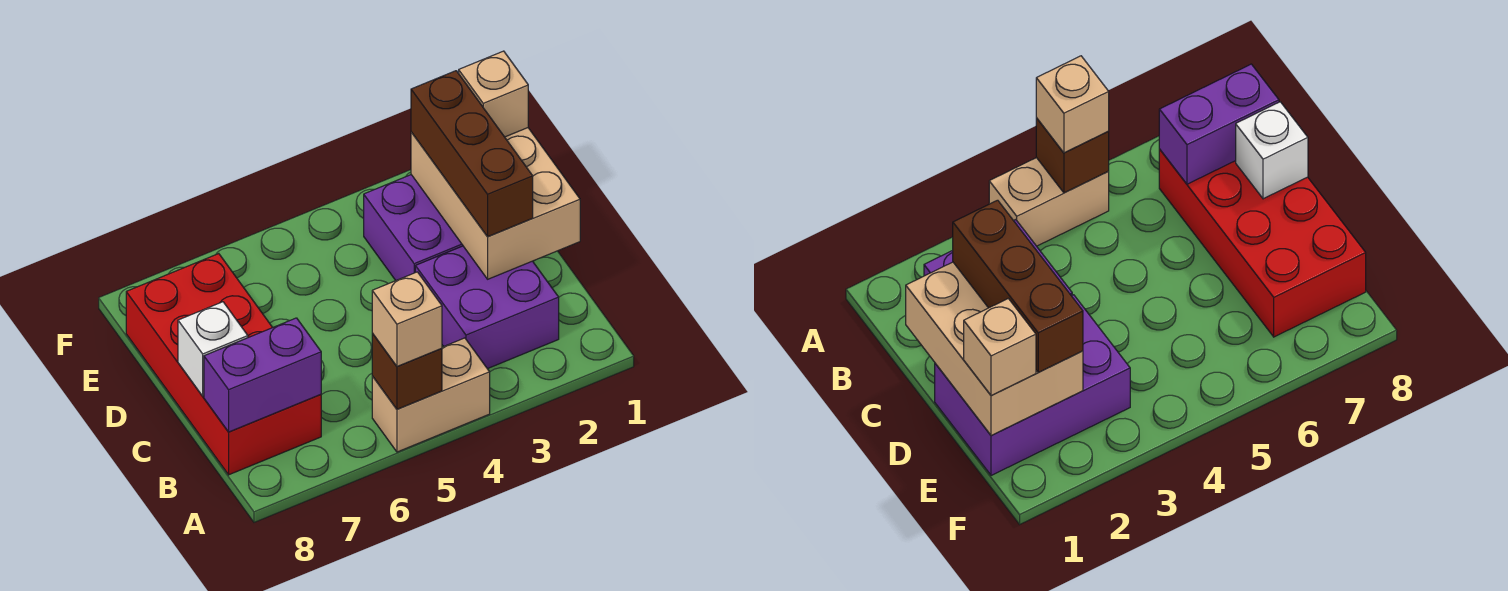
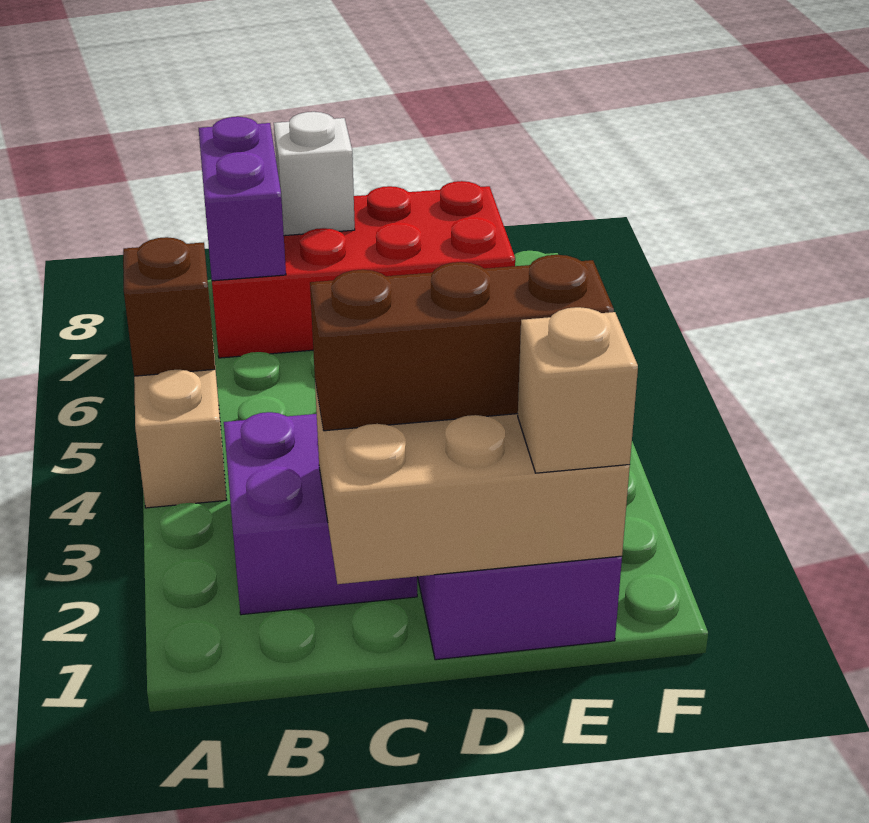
tan brick A5 level 3 -> none

